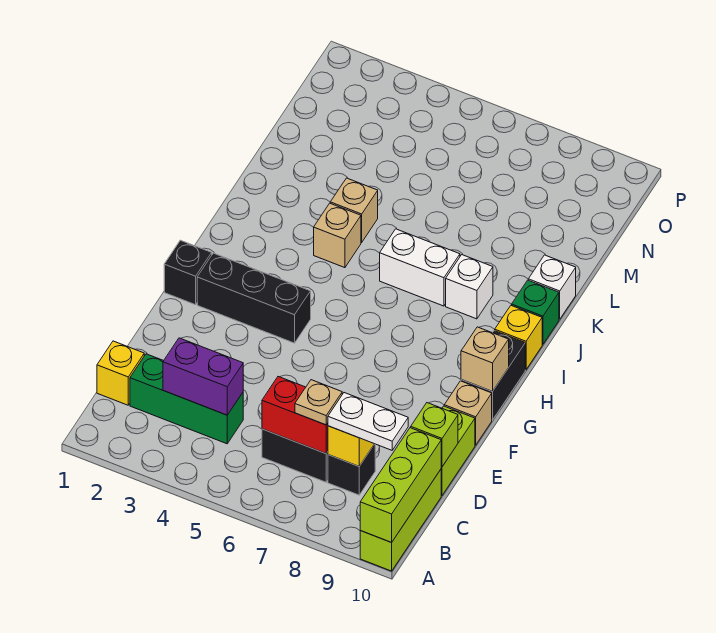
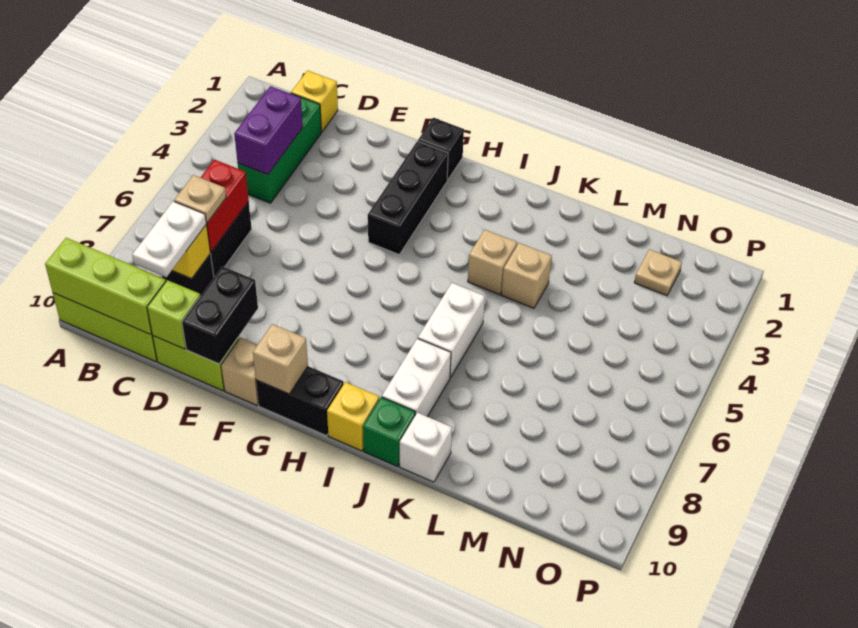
none -> black brick E9:E10 level 2
white brick J8 level 1 -> white brick J8:J9 level 1
none -> tan plate N2 level 1

